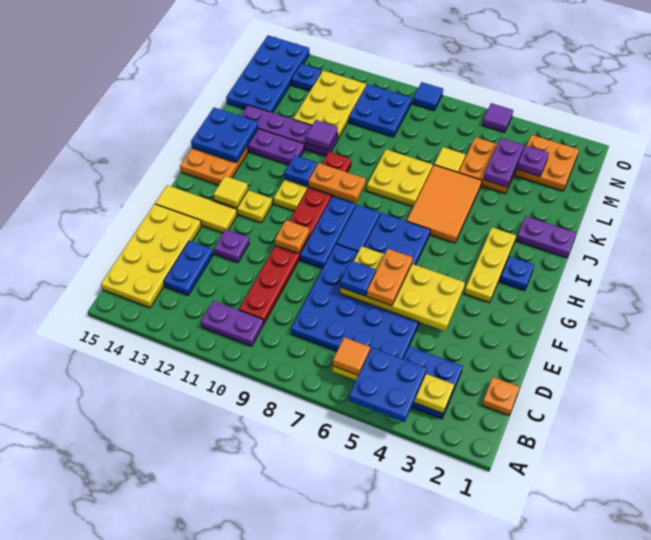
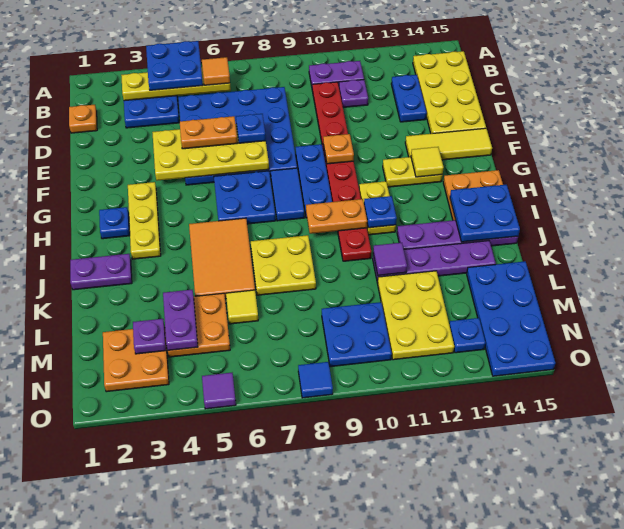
orange plate E6:F6 level 3 -> orange plate E5:E6 level 3
purple plate E12 level 1 -> purple plate C11 level 1

